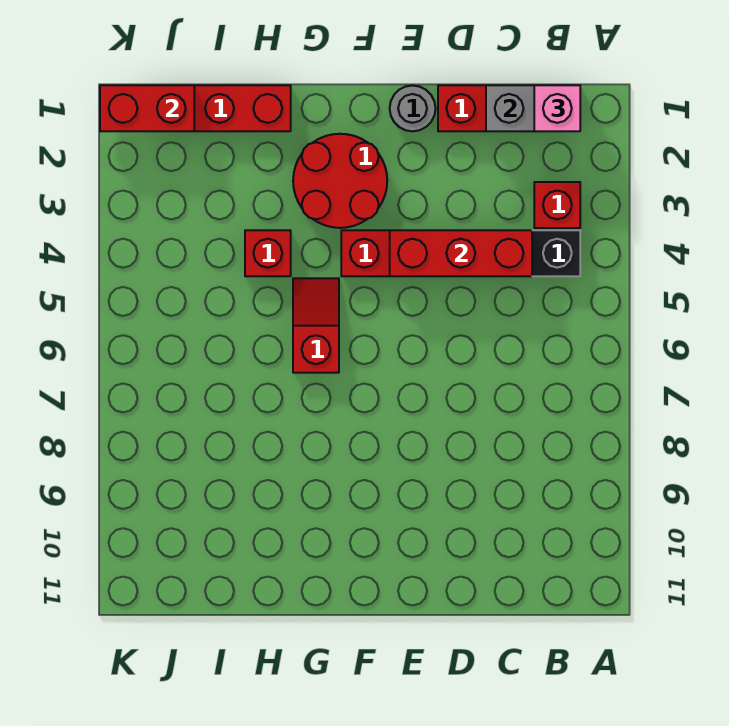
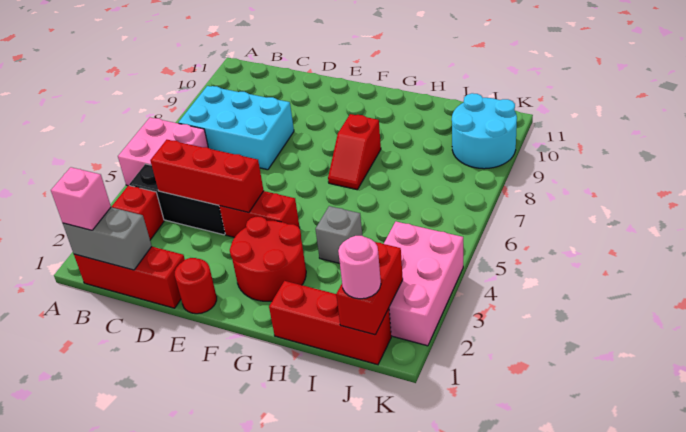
none -> pink brick A5:B6 level 1
none -> cyan brick B7:D8 level 1
grey round brick E1 level 1 -> red round brick E1 level 1
red slope G5:G6 level 1 top 6 -> red slope G7:G8 level 1 top 8
red brick H4 level 1 -> grey brick H4 level 1
red brick J1:K1 level 2 -> red brick J1:J2 level 2
none -> pink round brick J1 level 3
none -> pink brick J2:K4 level 1
none -> cyan round brick J9:K10 level 1

